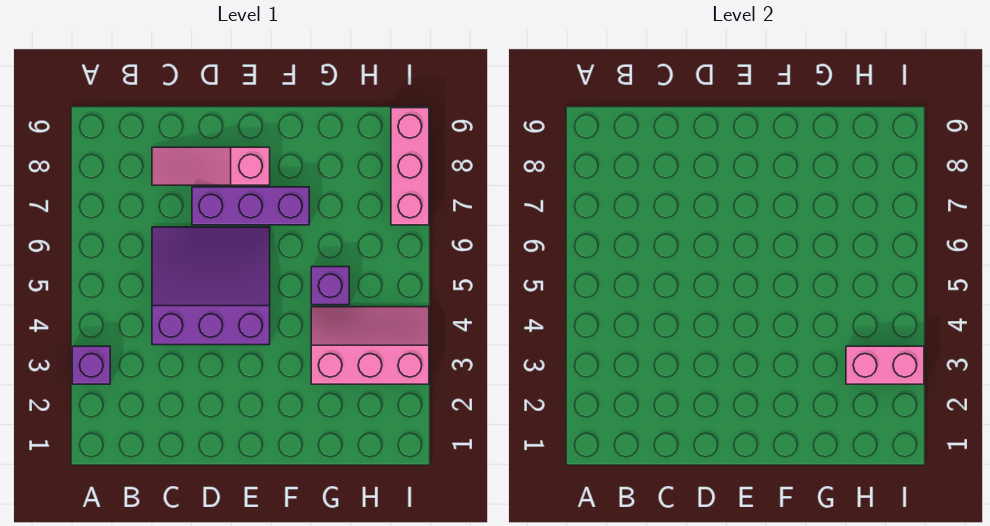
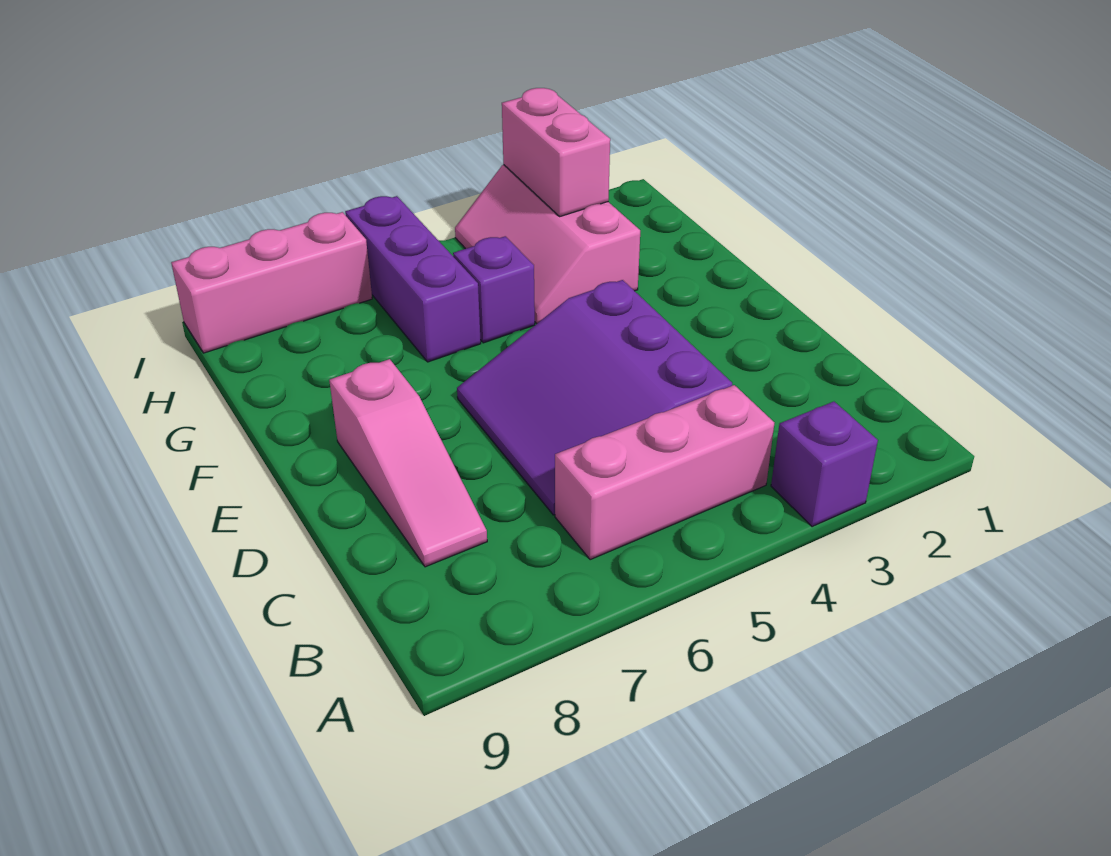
none -> pink brick B4:B6 level 1
purple brick D7:F7 level 1 -> purple brick G6:I6 level 1

